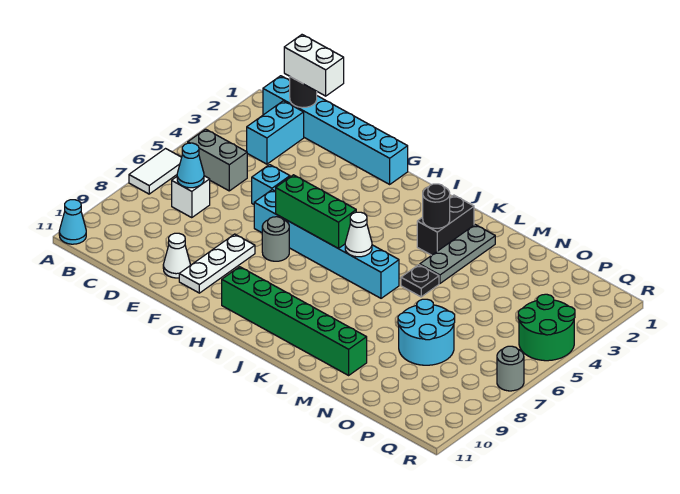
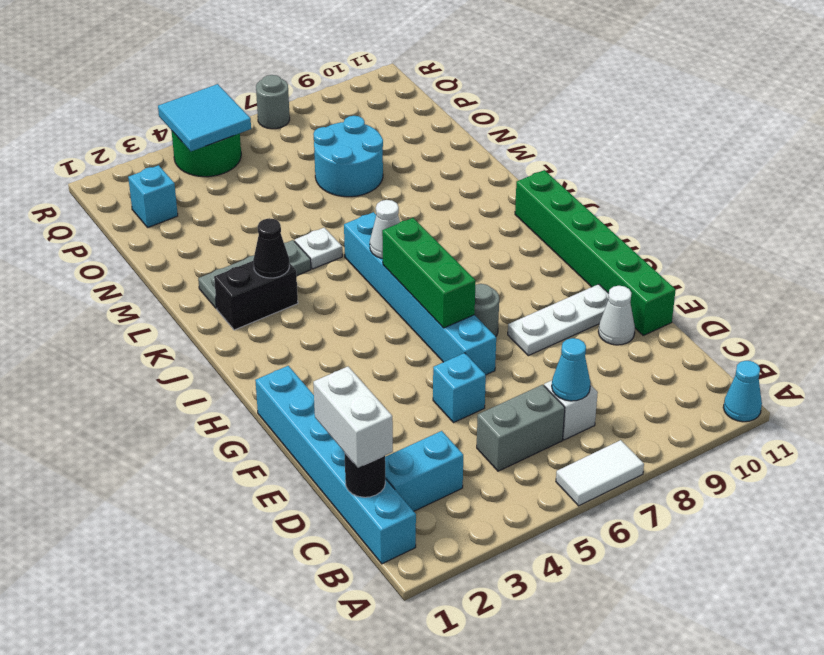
grey brick B5:C5 level 1 -> grey brick C5:C6 level 1
green brick H10:M10 level 1 -> green brick E11:J11 level 1
black round brick K3 level 2 -> black cone K3 level 2
black plate L5 level 1 -> white plate L5 level 1
none -> cyan brick P2 level 1
none -> cyan tile Q4:R5 level 2

